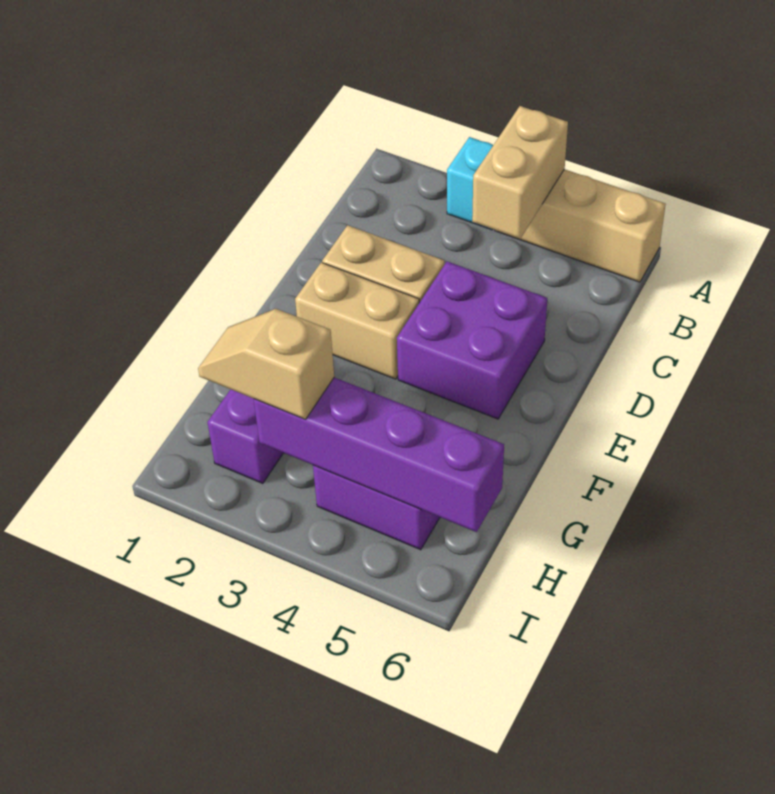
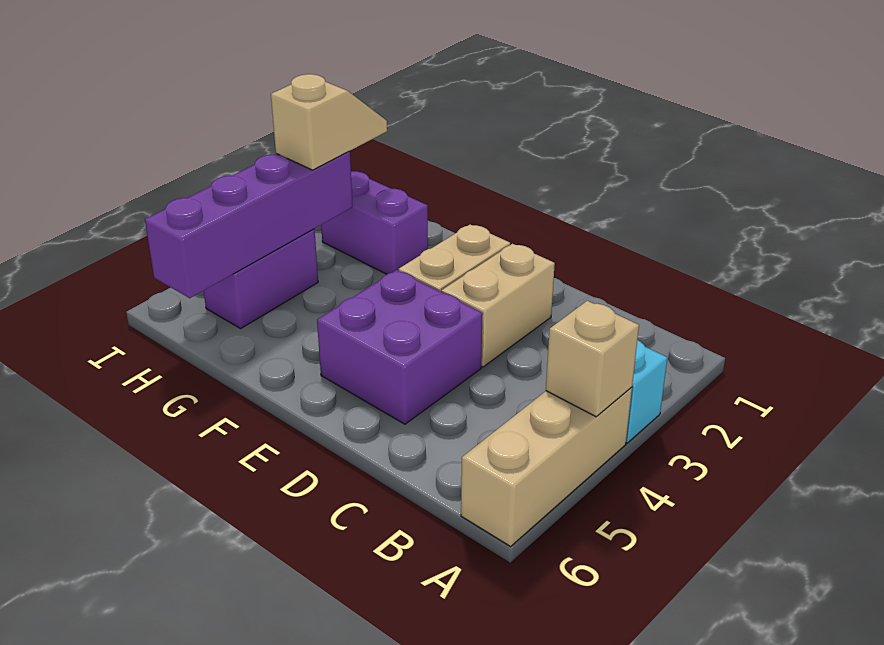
tan brick A4:B4 level 2 -> tan brick A4 level 2

